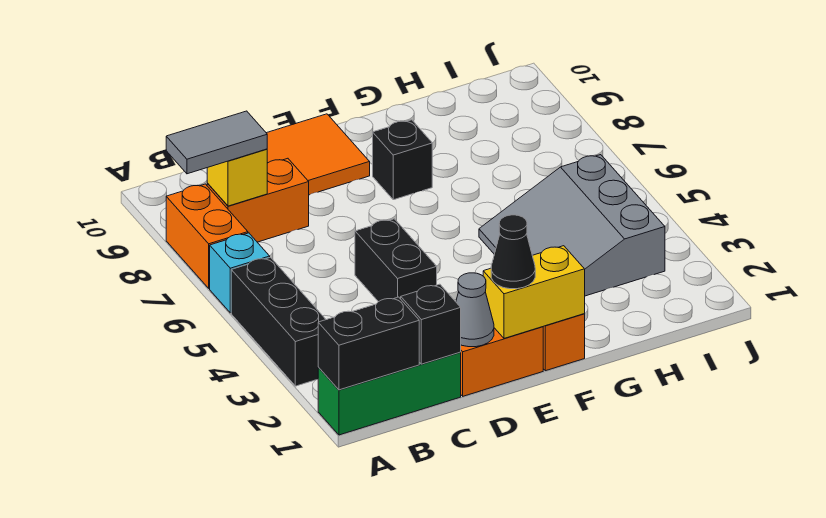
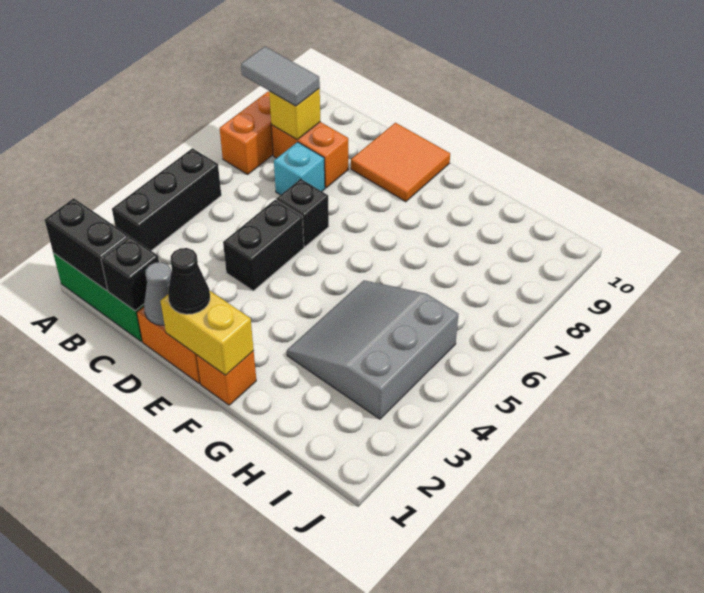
cyan brick A6 level 1 -> cyan brick C7 level 1
black brick F8 level 1 -> black brick D6 level 1

